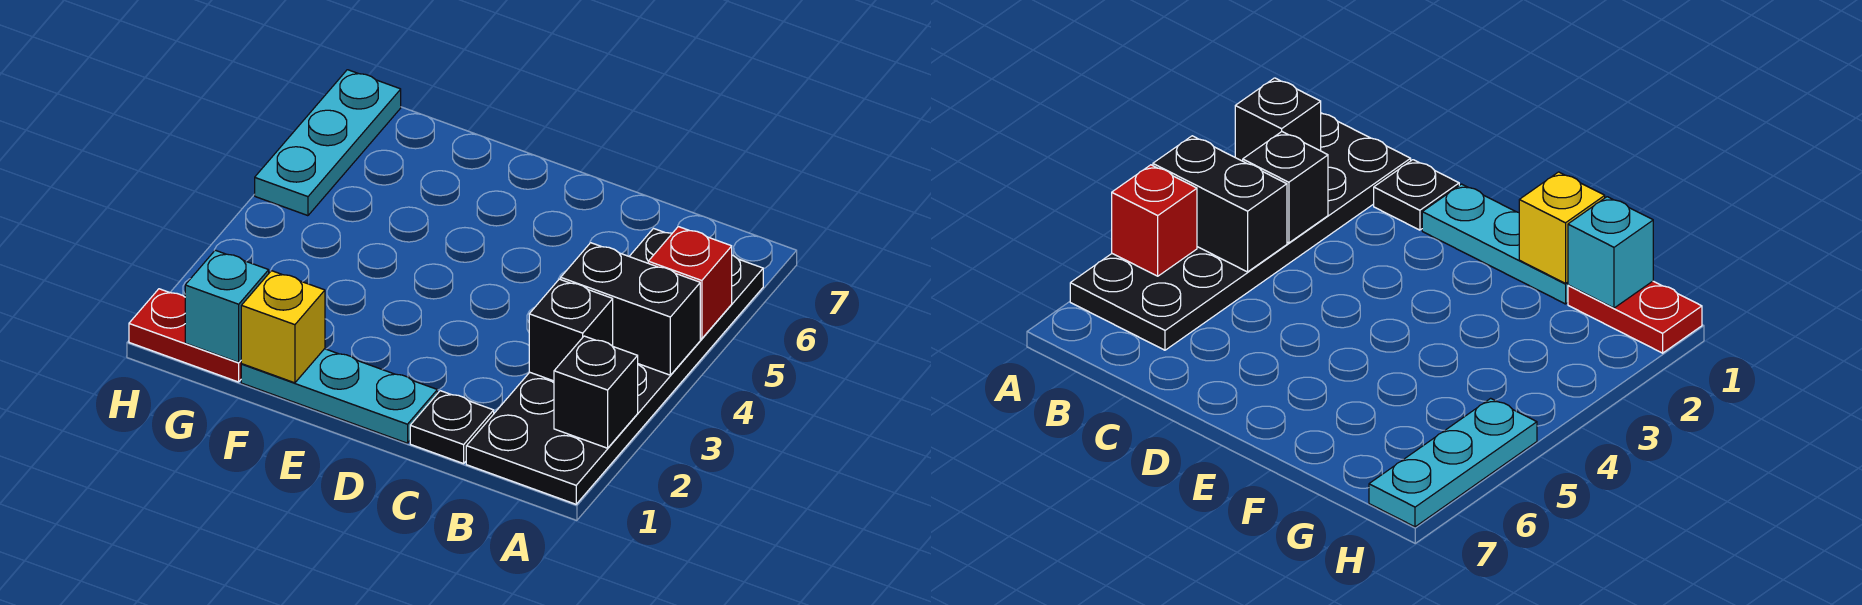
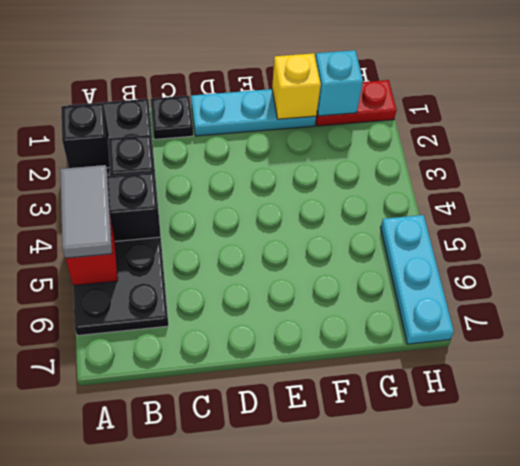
none -> grey tile A4:A5 level 3

